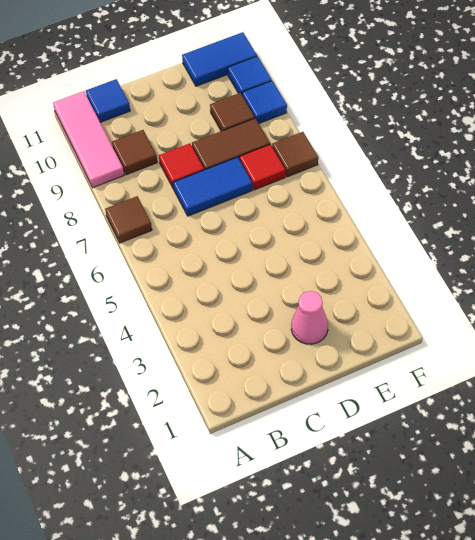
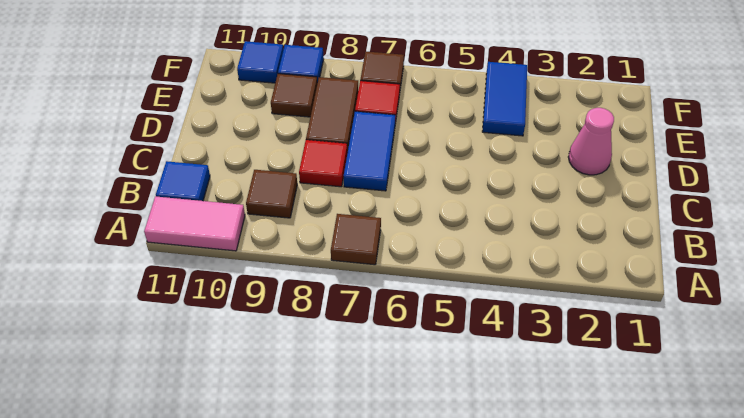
pink tile A9:A11 level 1 -> pink tile A10:A11 level 1
blue tile E11:F11 level 1 -> blue tile E4:F4 level 1

